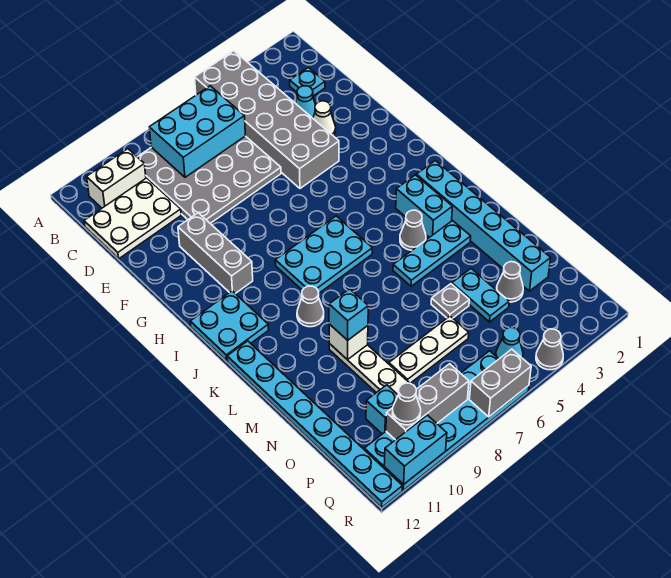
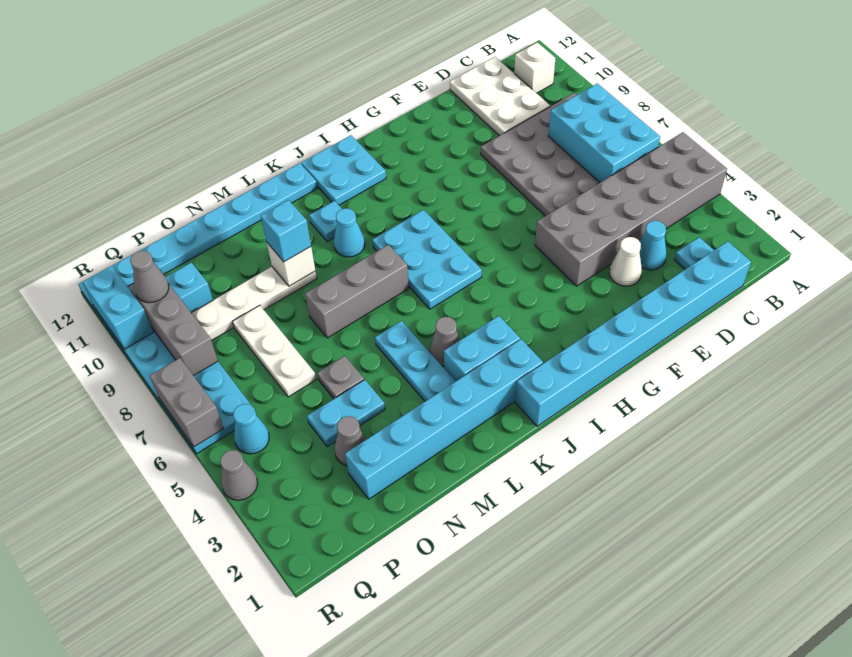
white brick B10:B11 level 1 -> white brick B11 level 1
none -> cyan brick C1:J1 level 1
grey brick F10:H10 level 1 -> grey brick K7:M7 level 1
grey cone K9 level 1 -> cyan cone K9 level 1
none -> cyan plate K10 level 1

